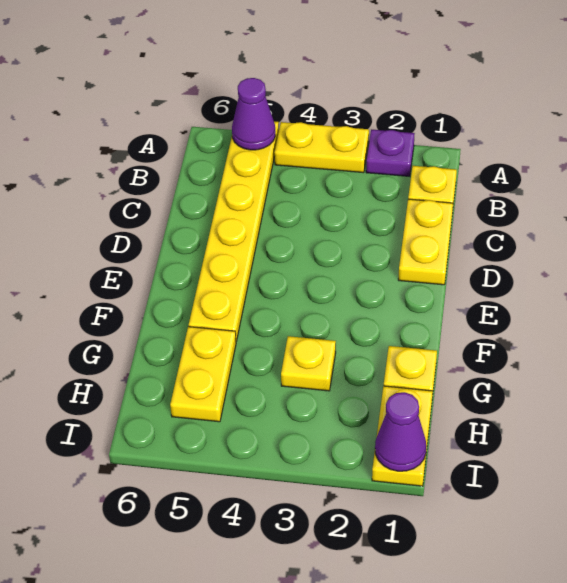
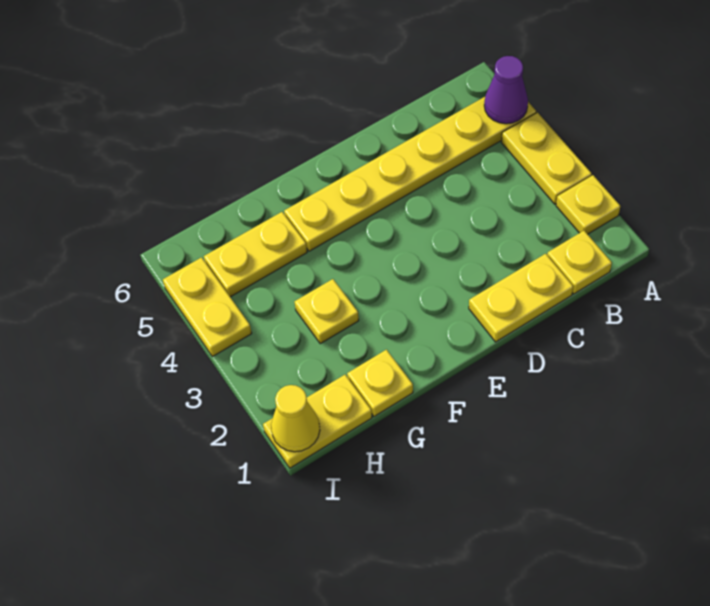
purple plate A2 level 1 -> yellow plate A2 level 1
purple cone I1 level 2 -> yellow cone I1 level 2
none -> yellow plate I4:I5 level 1

